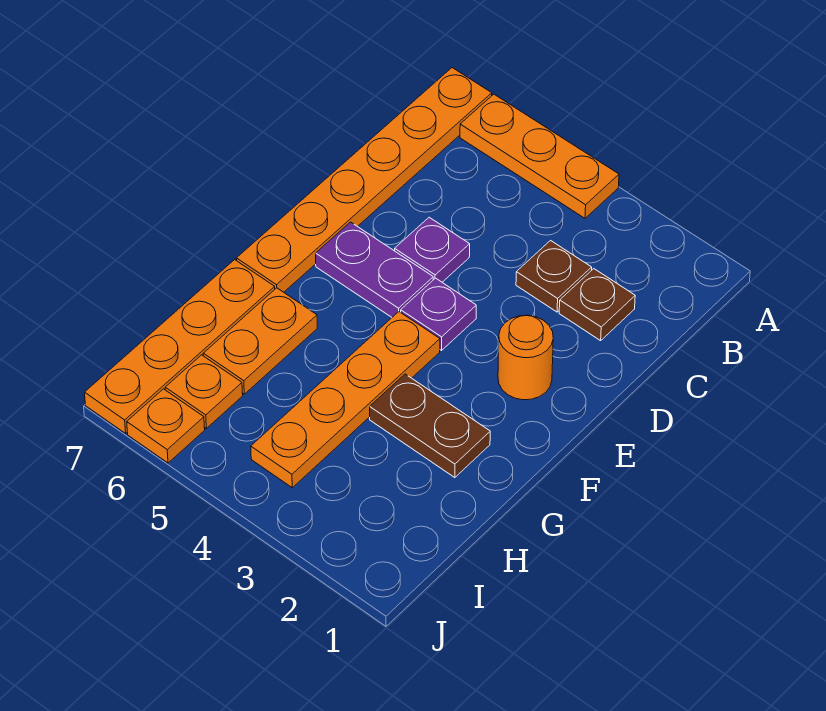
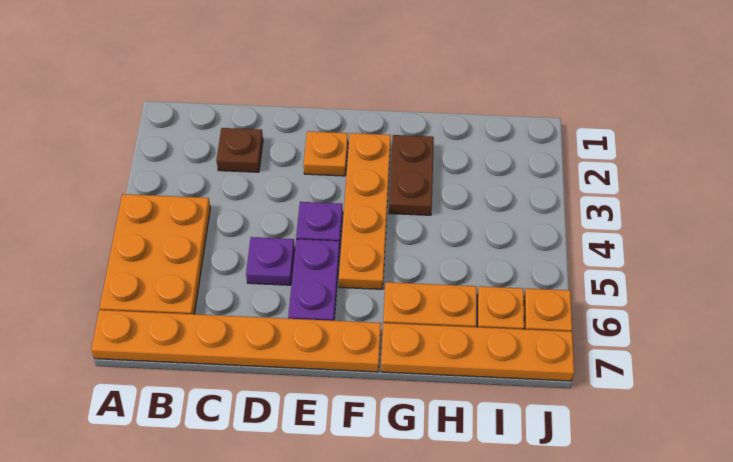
orange plate A4:A6 level 1 -> orange plate A4:B6 level 1
brown plate C3 level 1 -> none
orange round brick E2 level 1 -> orange plate E2 level 1
orange plate F4:I4 level 1 -> orange plate F2:F5 level 1

